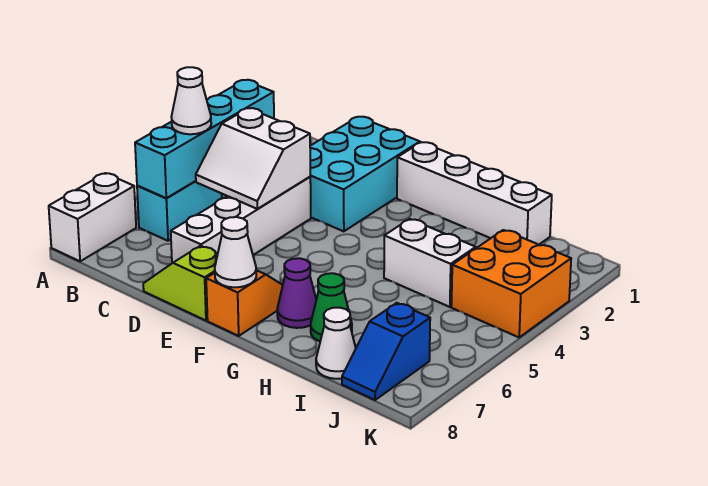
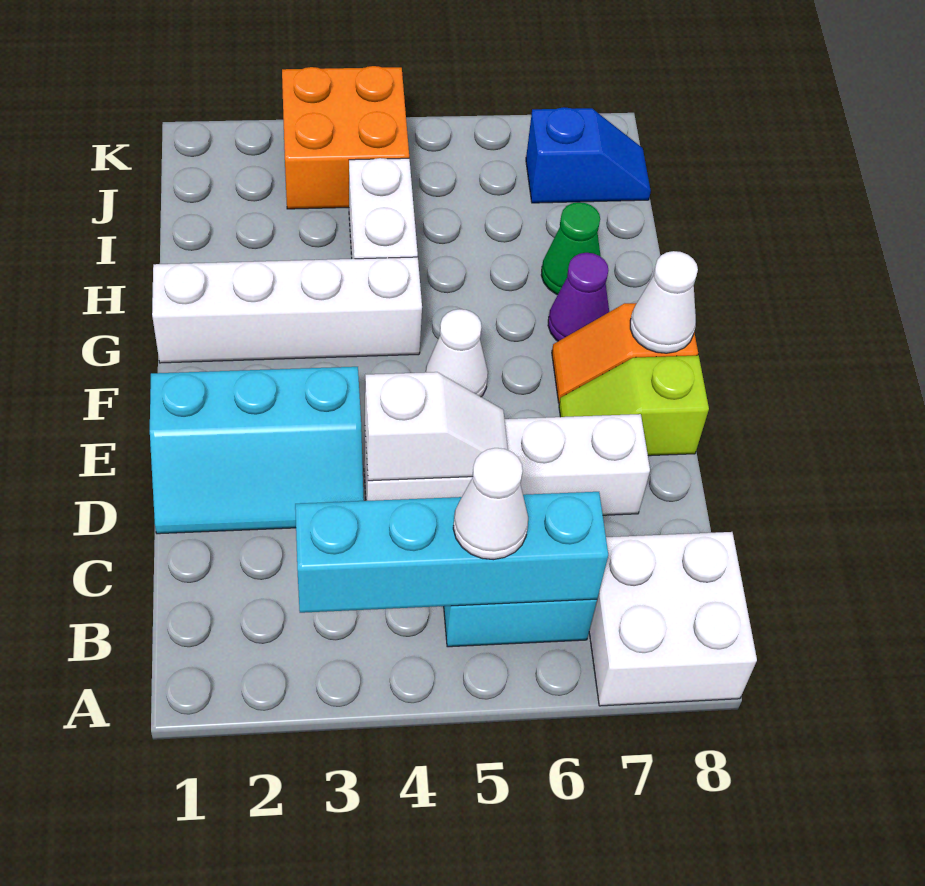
white brick A7:A8 level 1 -> white brick A7:B8 level 1
white slope C4:D5 level 2 top 4 -> white slope D4:D5 level 2 top 4
cyan brick D1:E3 level 1 -> cyan slope D1:E3 level 1 top E
lime slope D8:E8 level 1 top E -> lime slope E7:E8 level 1 top 8
white brick F1:I1 level 1 -> white brick G1:G4 level 1
white cone I8 level 1 -> white cone F5 level 1

